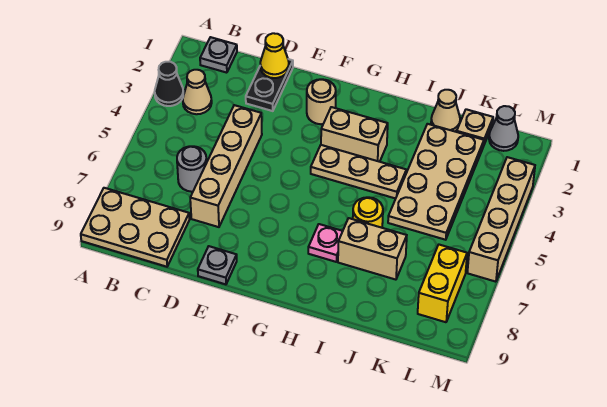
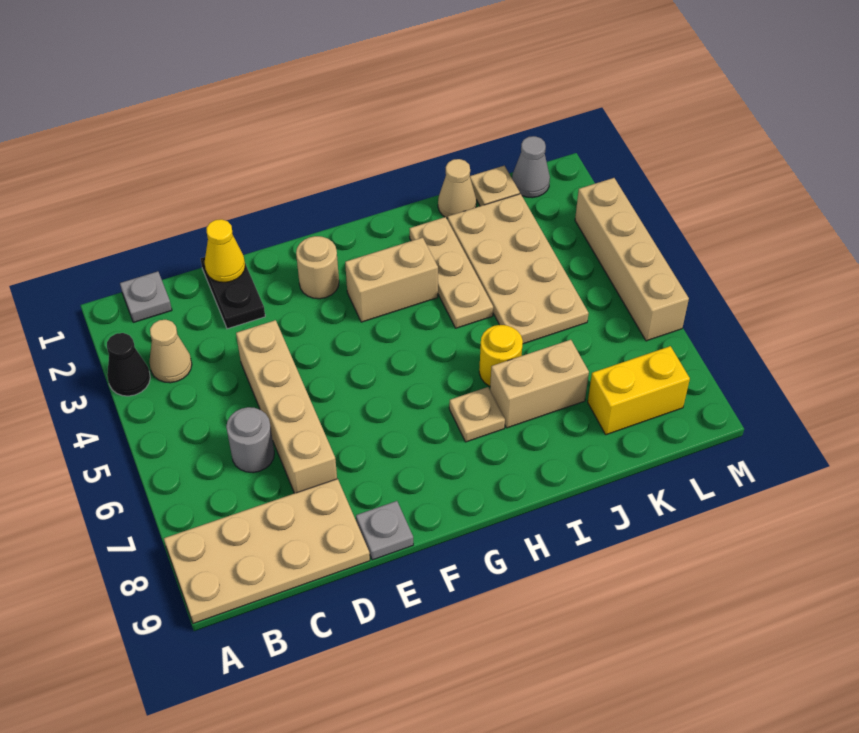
tan plate A8:C9 level 1 -> tan plate A8:D9 level 1
tan plate G4:I4 level 1 -> tan plate I2:I4 level 1
pink plate H7 level 1 -> tan plate H7 level 1
yellow brick L7:L8 level 1 -> yellow brick K8:L8 level 1

